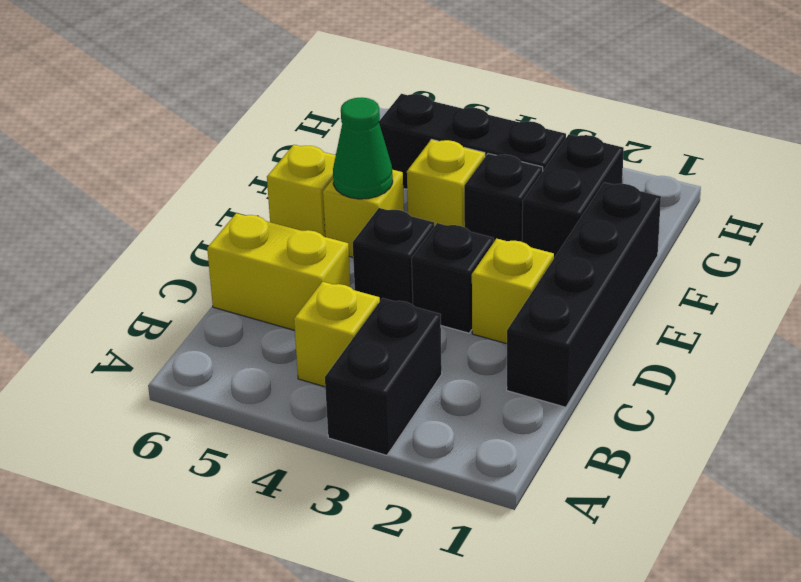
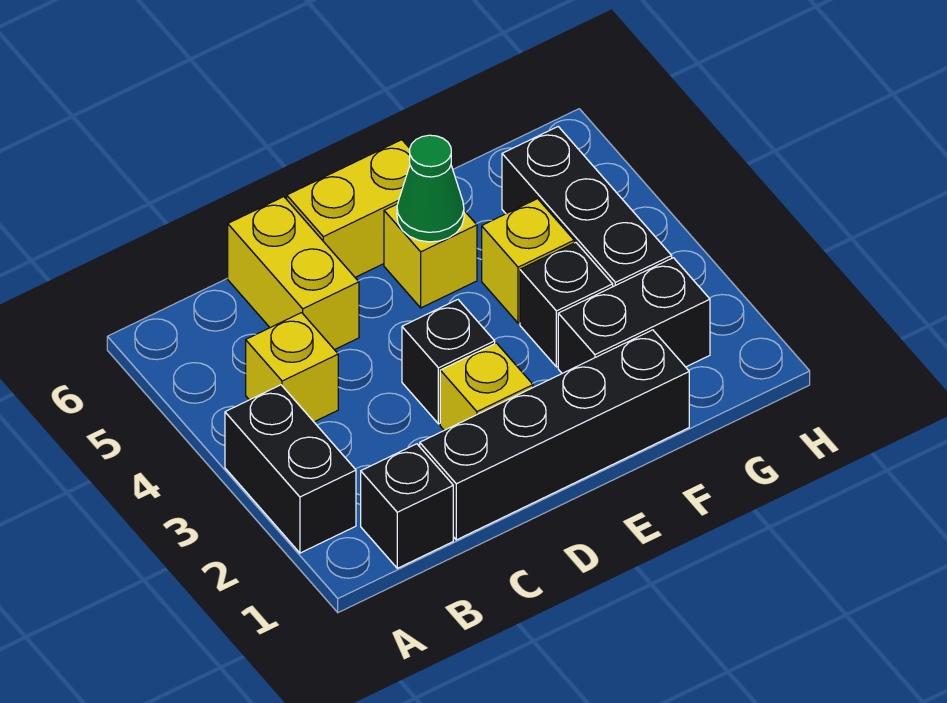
black brick A3:B3 level 1 -> black brick A2:A3 level 1
black brick D4 level 1 -> black brick B1 level 1
yellow brick E6 level 1 -> yellow brick D6:E6 level 1

